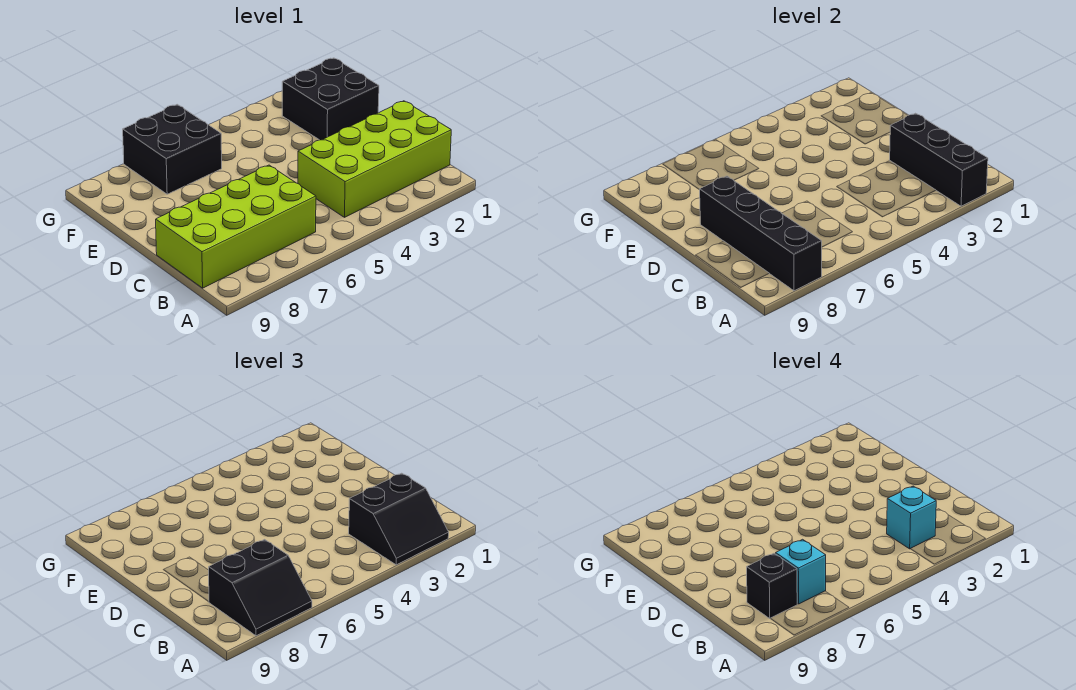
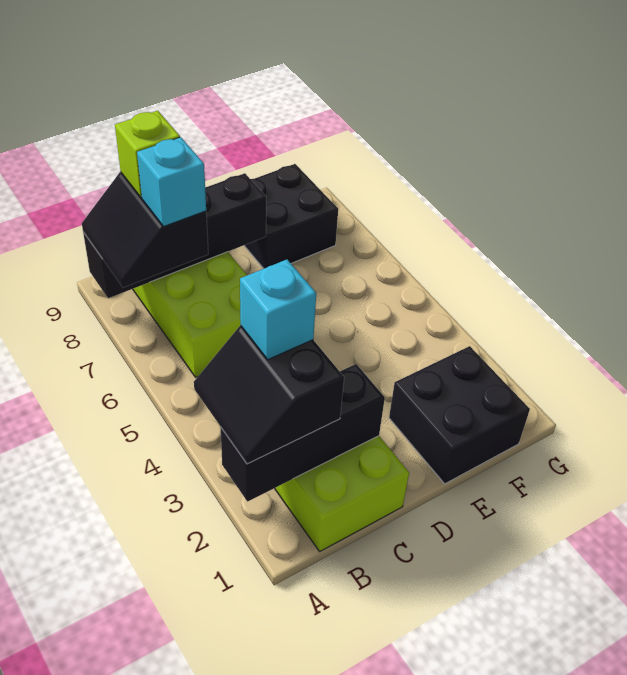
black brick B8 level 4 -> lime brick B8 level 4
black brick F6:G7 level 1 -> black brick E8:F9 level 1

